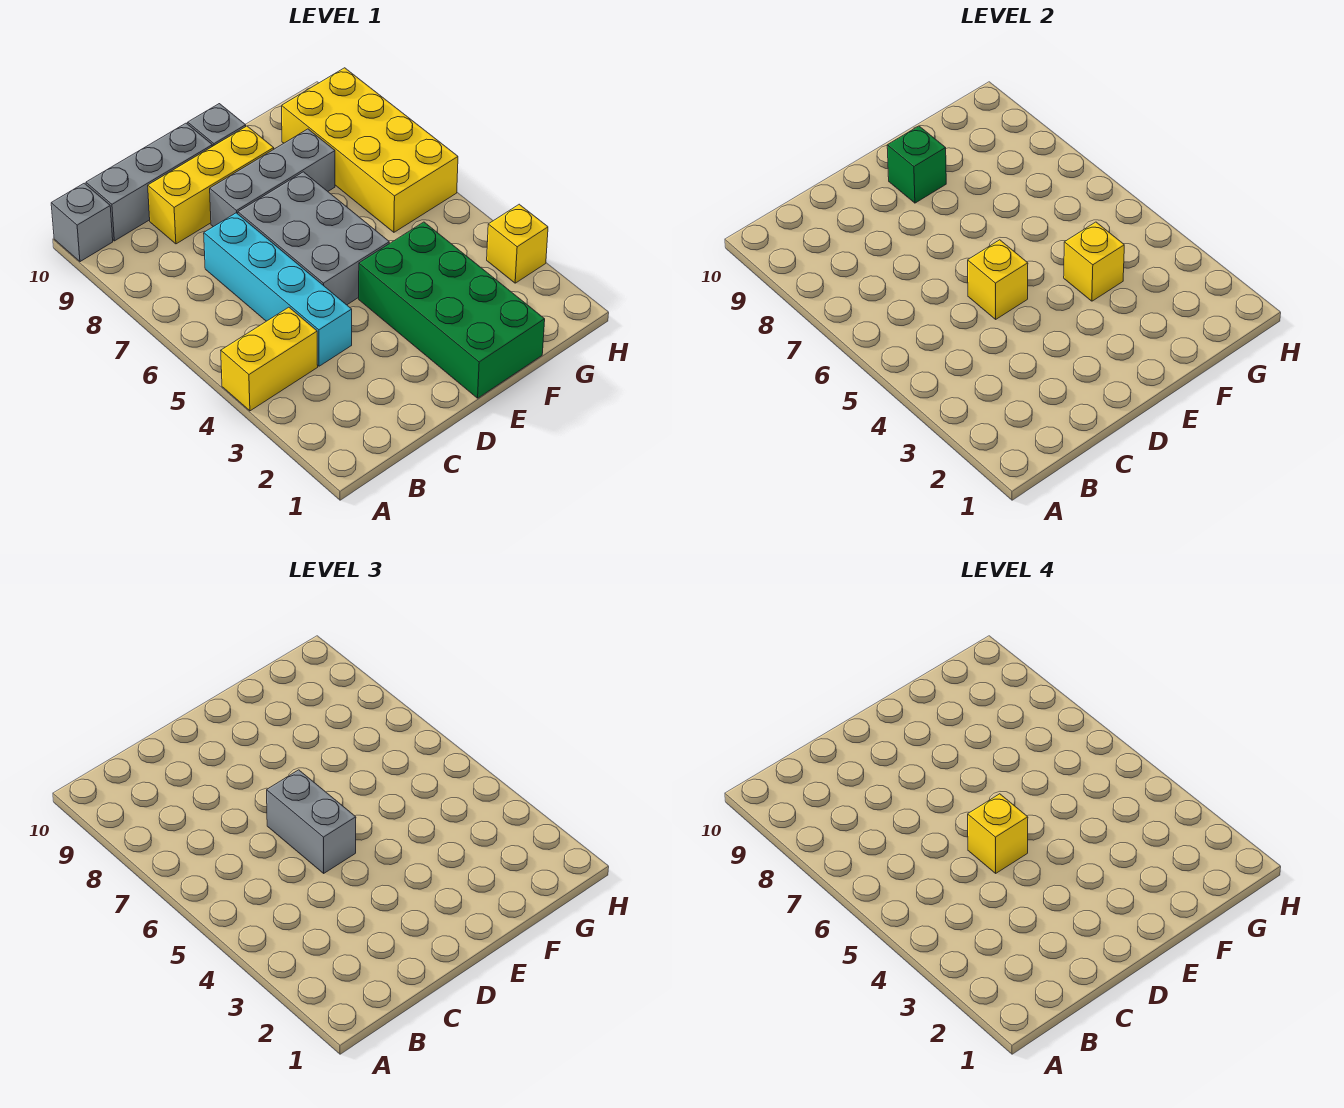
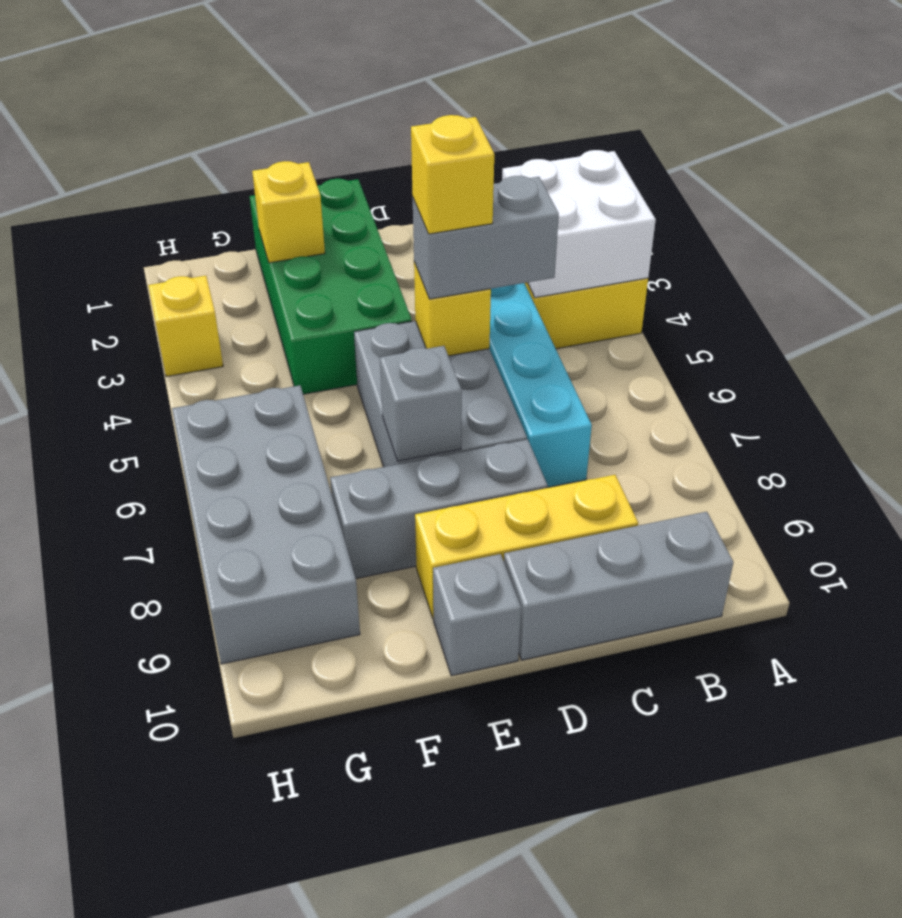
none -> white brick A3:B4 level 2
grey brick A10 level 1 -> grey brick E7 level 2
grey brick D5:D6 level 3 -> grey brick C5:D5 level 3
green brick E9 level 2 -> none
yellow brick F4 level 2 -> yellow brick F2 level 2
yellow brick G6:H9 level 1 -> grey brick G6:H9 level 1

